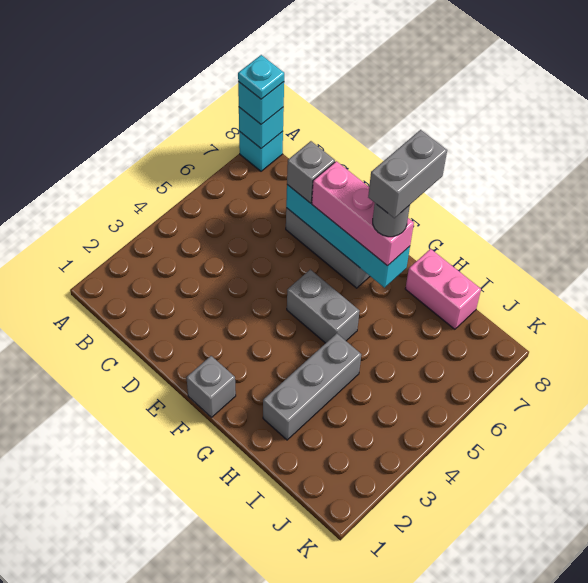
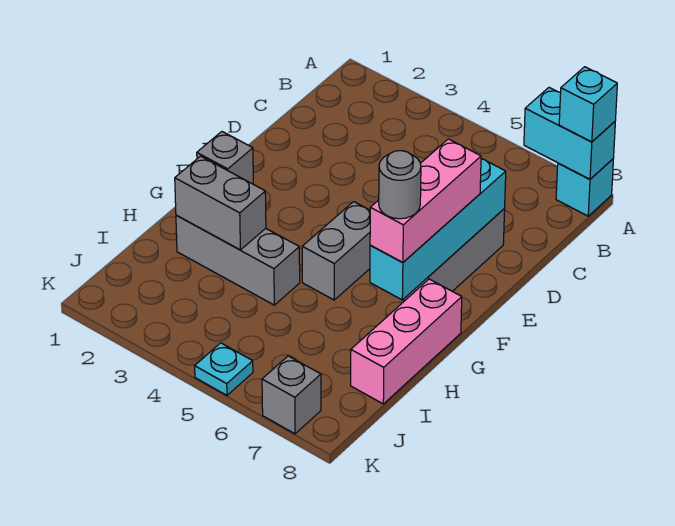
cyan brick A8 level 2 -> cyan brick A7:A8 level 2
cyan plate A8 level 4 -> cyan plate K5 level 1
grey brick D7 level 3 -> grey brick K7 level 1
grey brick G7:G8 level 5 -> grey brick H2:H3 level 2
pink brick H8:I8 level 1 -> pink brick G8:I8 level 1

